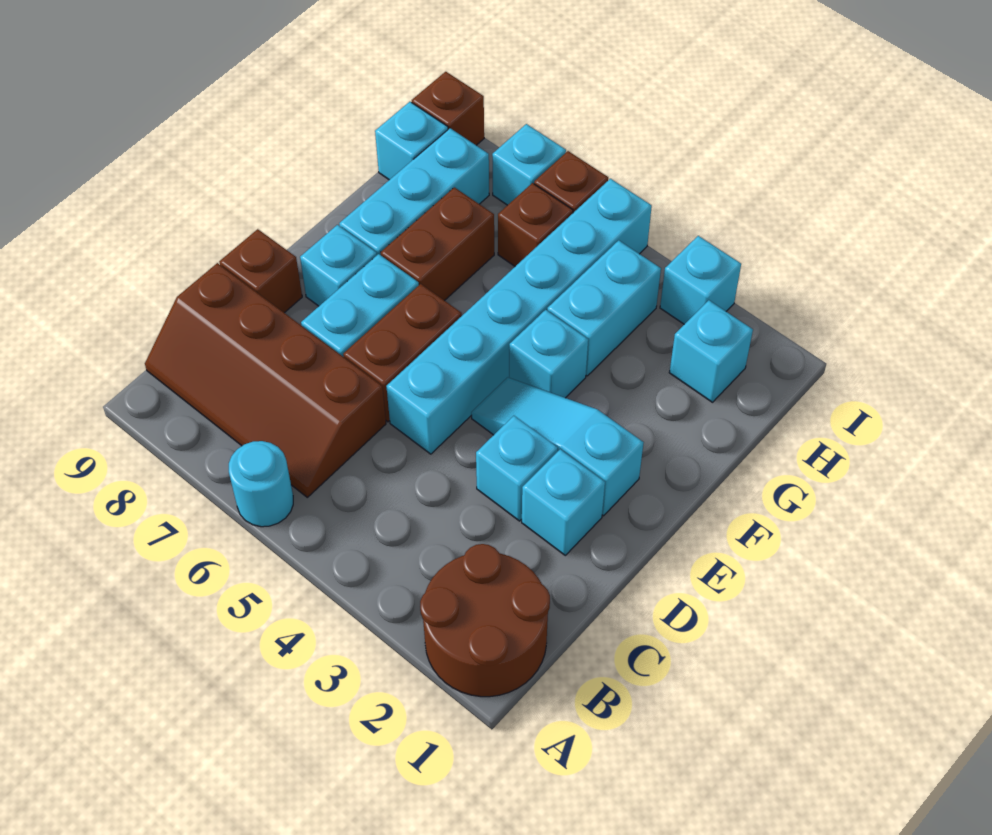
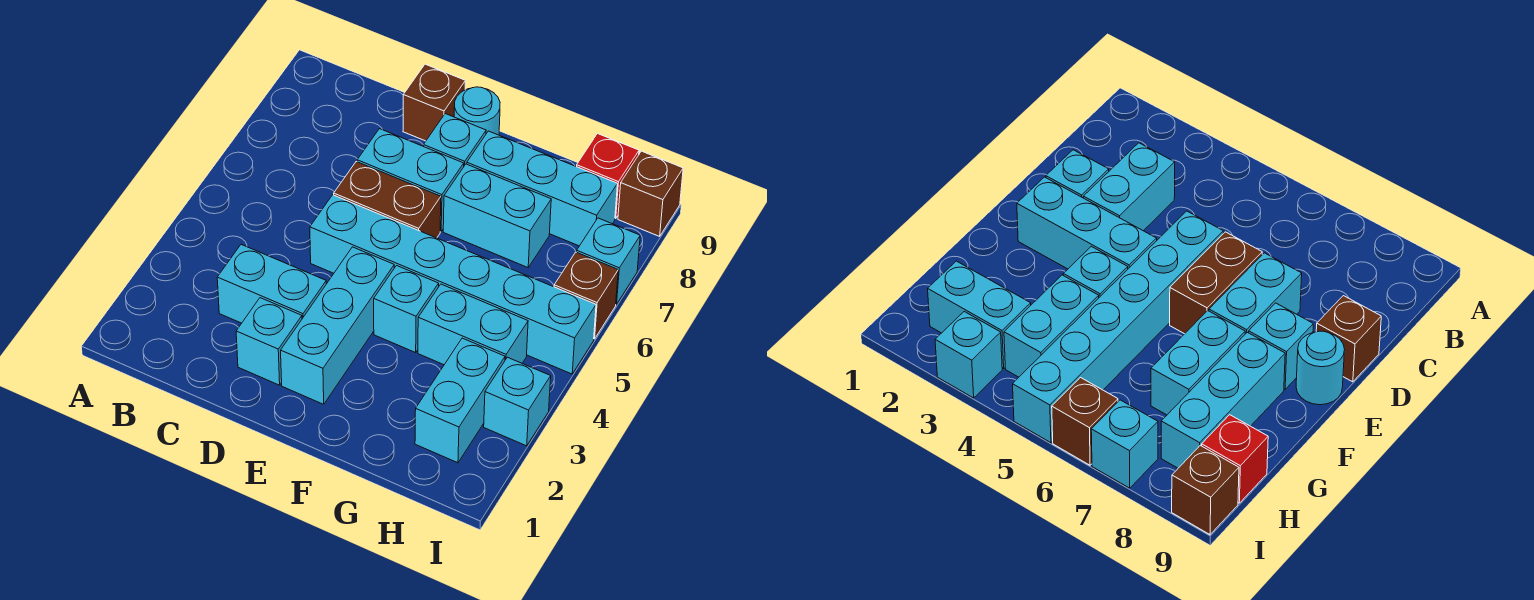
brown round brick A1:B2 level 1 -> none
cyan round brick A6 level 1 -> cyan round brick E9 level 1
brown slope B6:C9 level 1 top C -> none
cyan brick D3 level 1 -> cyan brick C3:D3 level 1
cyan slope E2:E4 level 1 top 2 -> cyan brick E2:E4 level 1
brown brick F7:G7 level 1 -> cyan brick F7:G7 level 1
cyan brick H2 level 1 -> cyan brick H2:H3 level 1
brown brick H6 level 1 -> none
cyan brick H9 level 1 -> red brick H9 level 1

